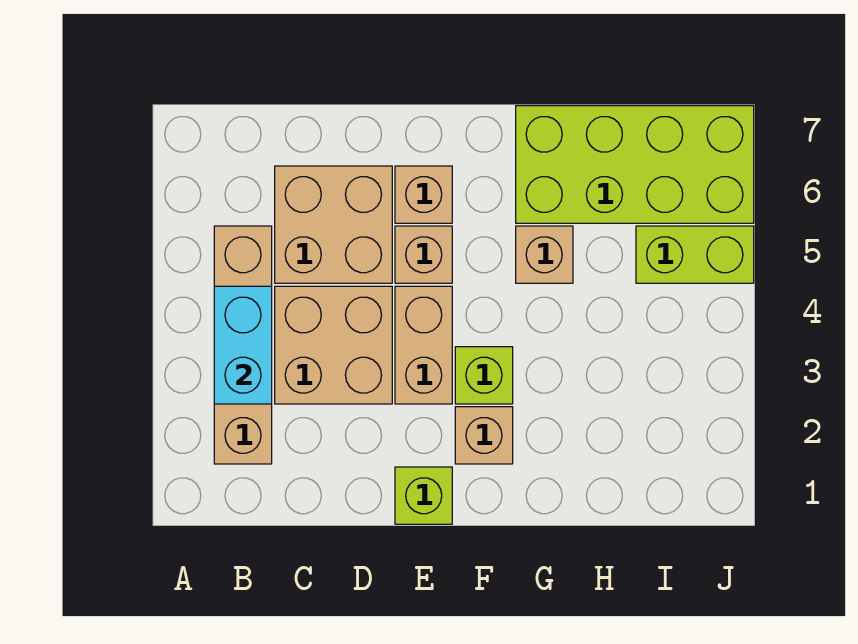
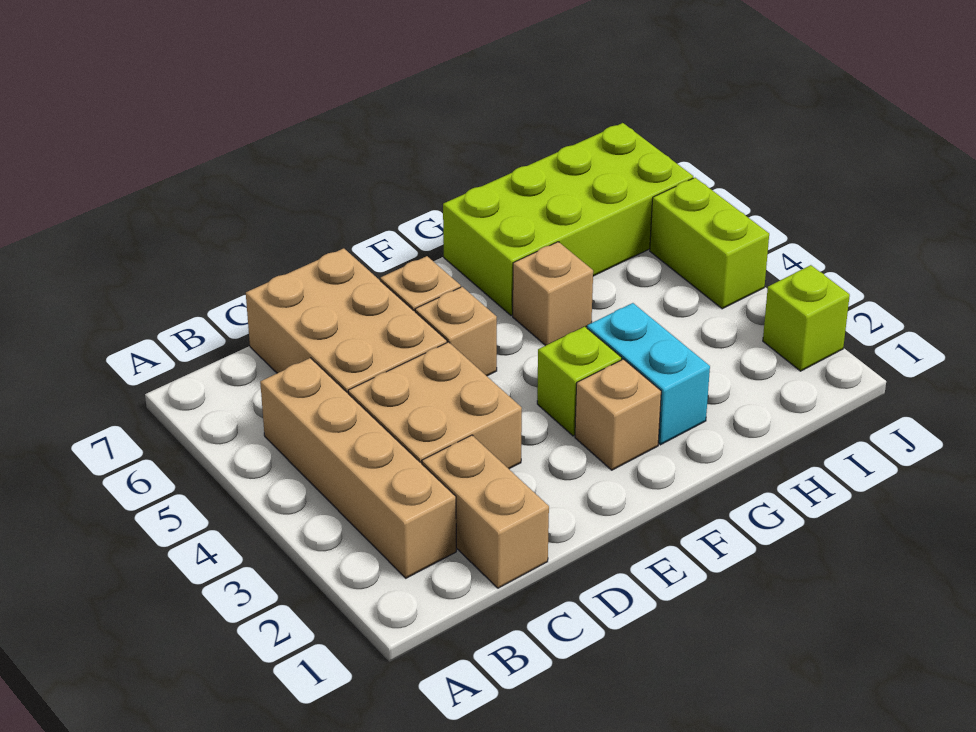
cyan brick B3:B4 level 2 -> cyan brick G2:G3 level 1
tan brick C5:D6 level 1 -> tan brick C5:D7 level 1
lime brick E1 level 1 -> lime brick J2 level 1
tan brick E3:E4 level 1 -> tan brick C1:C2 level 1
lime brick I5:J5 level 1 -> lime brick J4:J5 level 1

